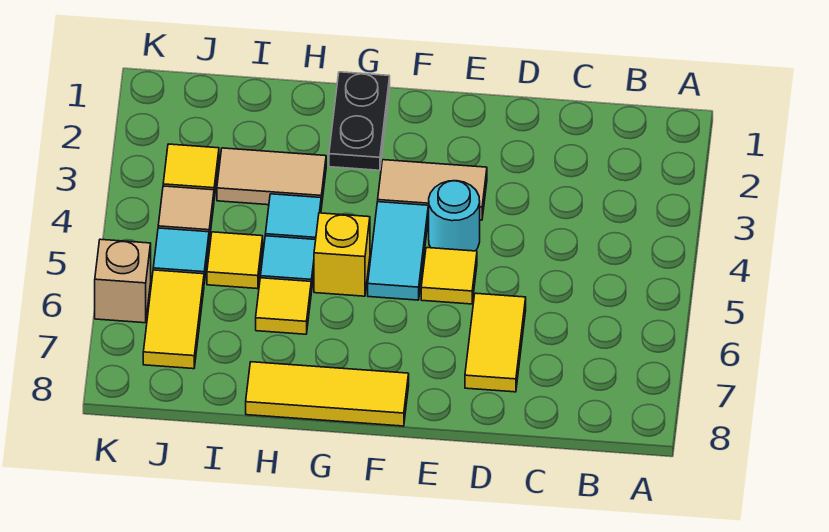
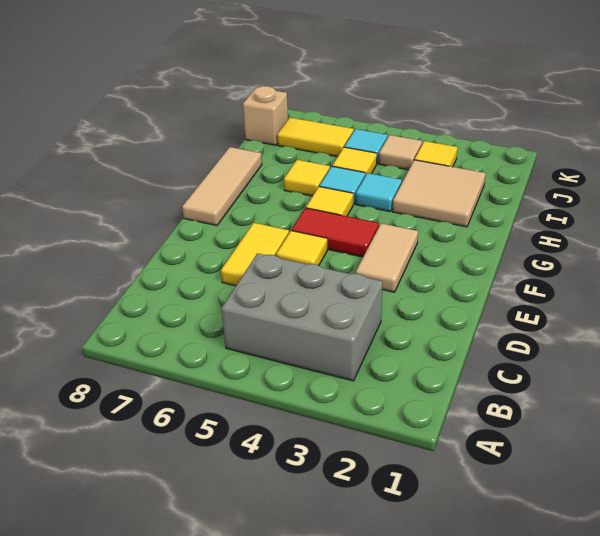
none -> grey brick B3:C5 level 1
yellow tile D6:D7 level 1 -> yellow tile D6:E6 level 1
cyan round brick E4 level 1 -> none
cyan tile F4:F5 level 1 -> red tile F4:F5 level 1
yellow tile F8:H8 level 1 -> tan tile F8:H8 level 1
black plate G1:G2 level 1 -> none
yellow brick G5 level 1 -> yellow tile G5 level 1
tan tile H3:I3 level 1 -> tan tile H2:I3 level 1
tan brick K6 level 1 -> tan brick J8 level 1

